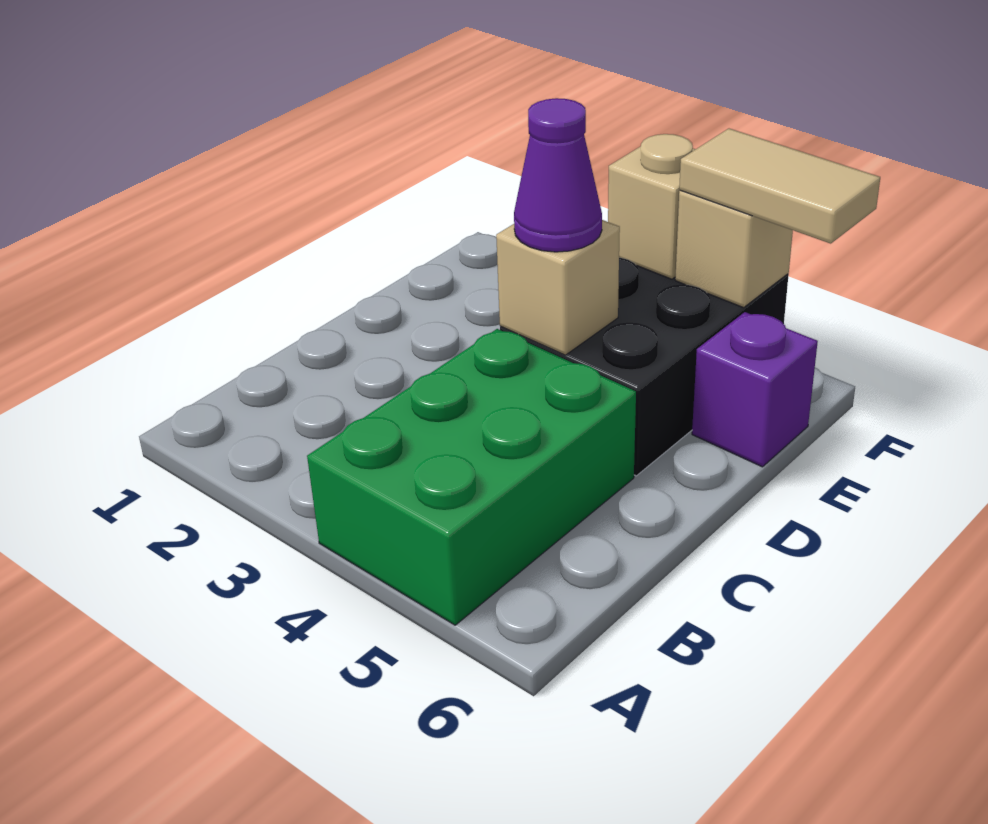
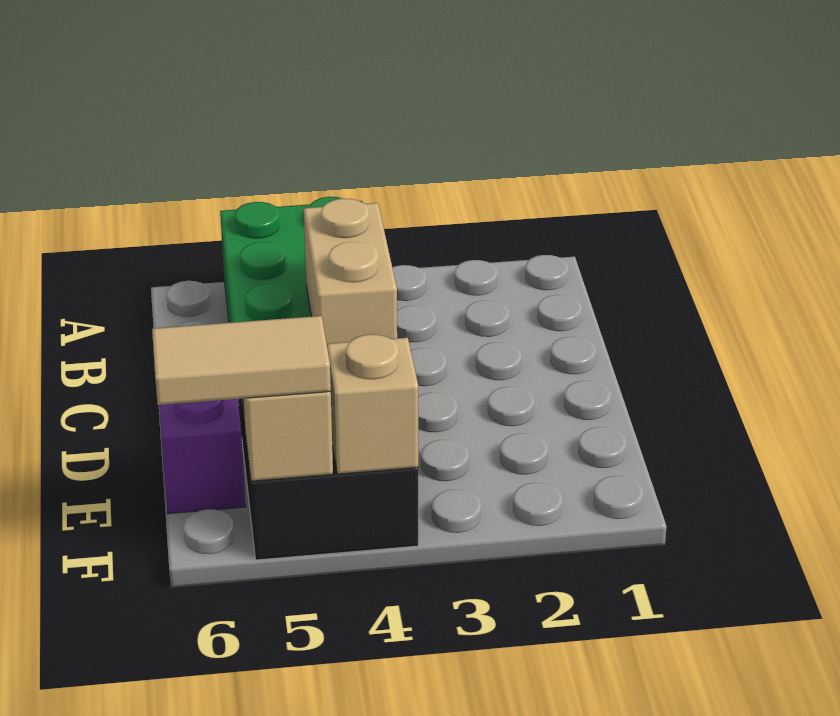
tan brick D4 level 2 -> tan brick C4:D4 level 2
purple cone D4 level 3 -> none

